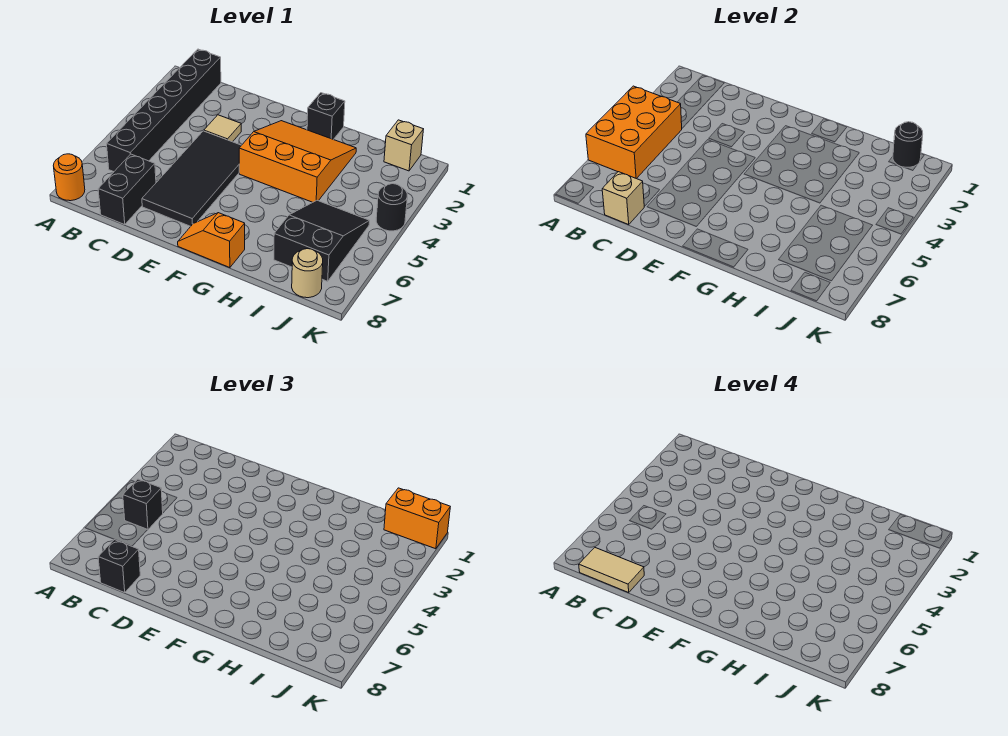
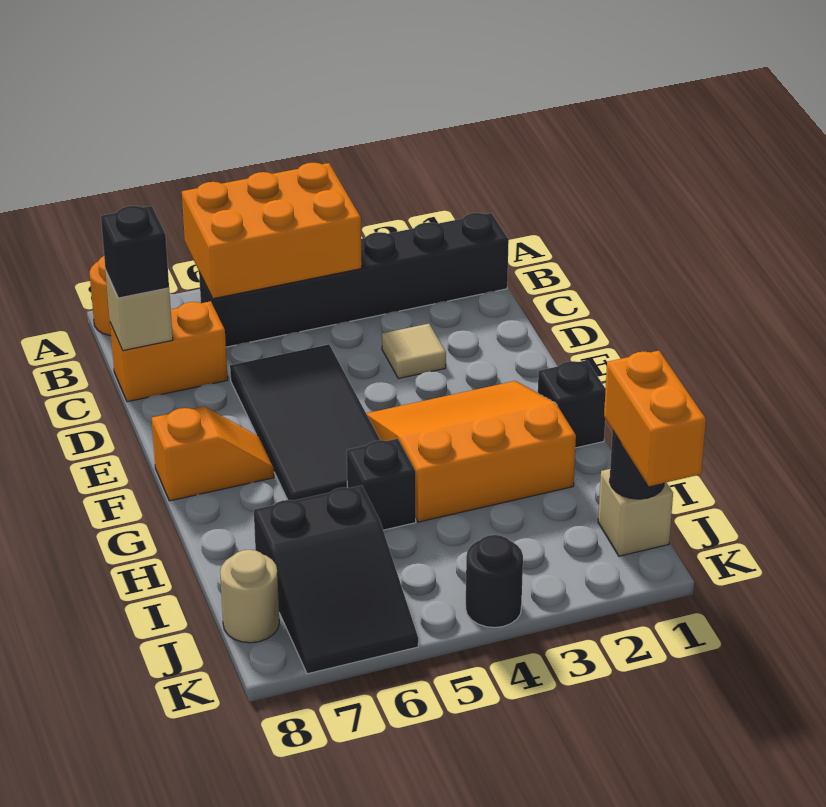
black brick B5 level 3 -> black brick H5 level 1
tan tile B8:C8 level 4 -> none
black brick C7:C8 level 1 -> orange brick C7:C8 level 1
black tile D4:E7 level 1 -> black tile D5:G6 level 1
orange slope F2:H4 level 1 top 4 -> orange slope F2:H4 level 1 top H
orange slope F8:G8 level 1 top G -> orange slope F7:F8 level 1 top 8
black slope I5:J7 level 1 top 7 -> black slope I6:K7 level 1 top I

